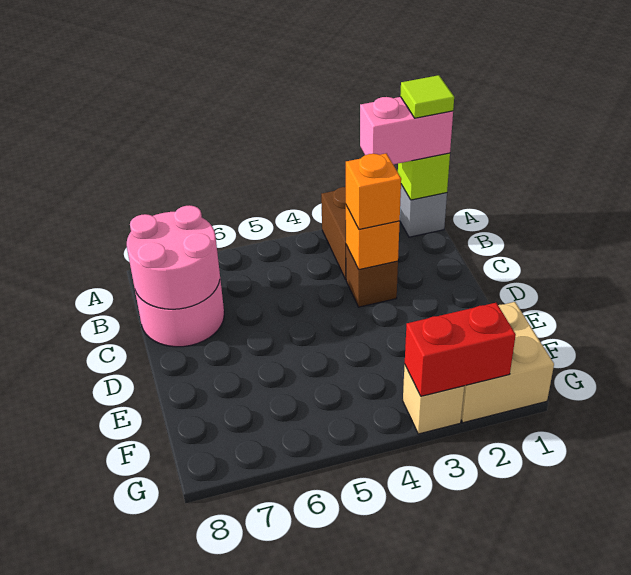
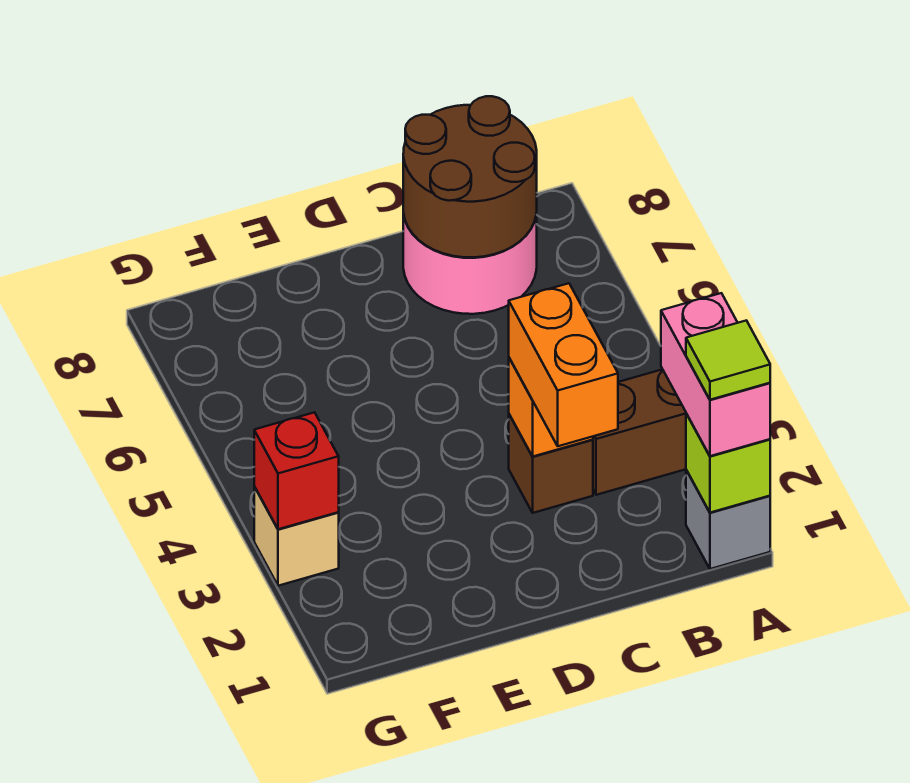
pink round brick B7:C8 level 2 -> brown round brick B7:C8 level 2
orange brick C3 level 3 -> orange brick C2:C3 level 3
tan brick F1:G2 level 1 -> none
red brick G2:G3 level 2 -> red brick G3 level 2

